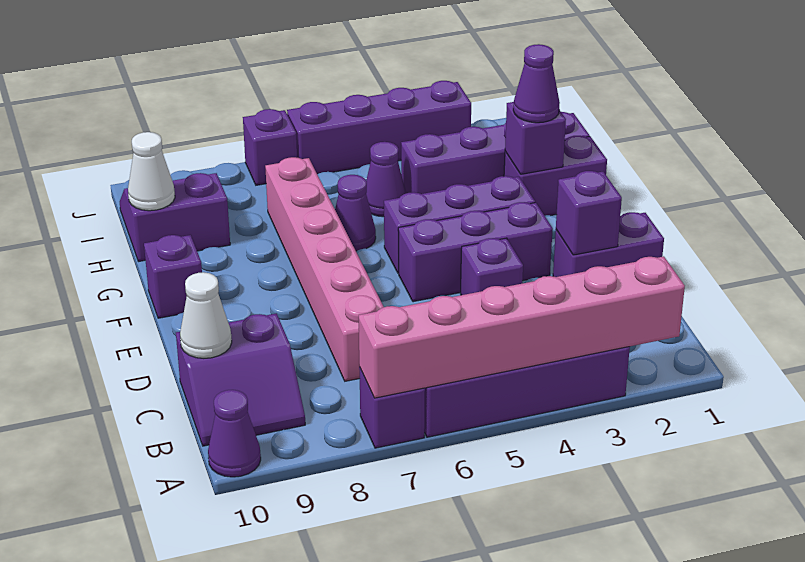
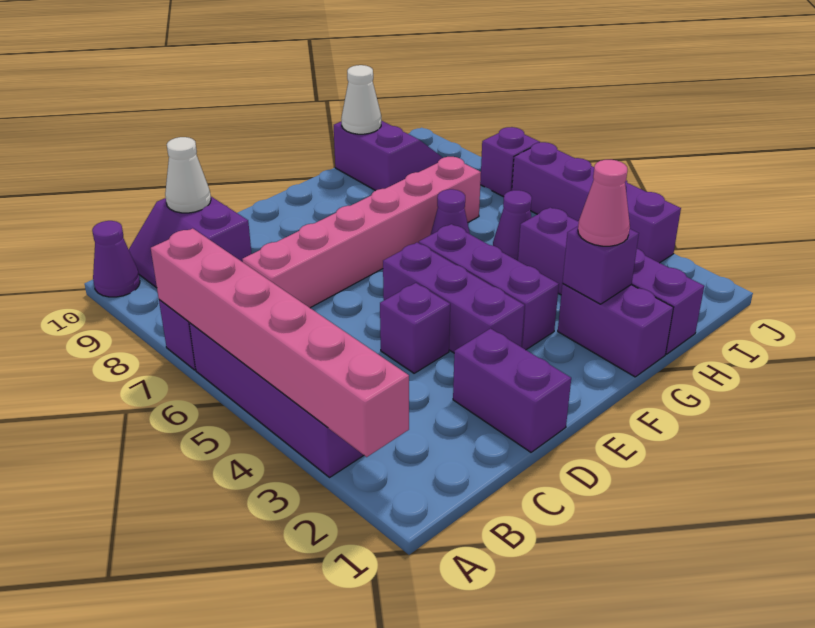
purple brick D2 level 2 -> none
purple brick F10 level 1 -> none
purple cone G2 level 3 -> pink cone G2 level 3

